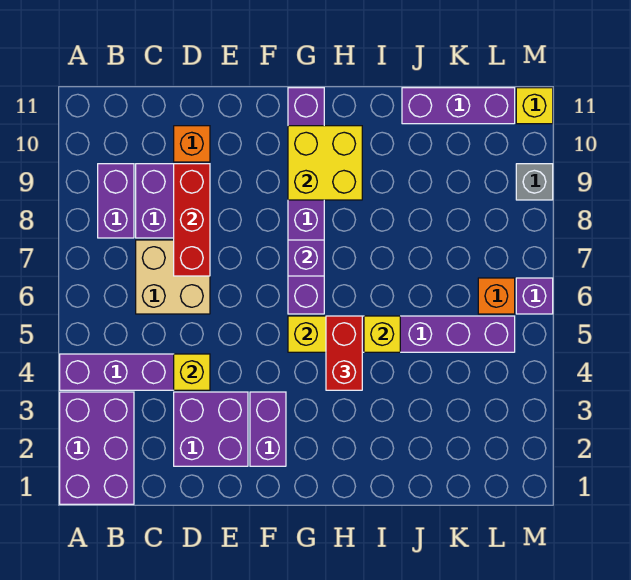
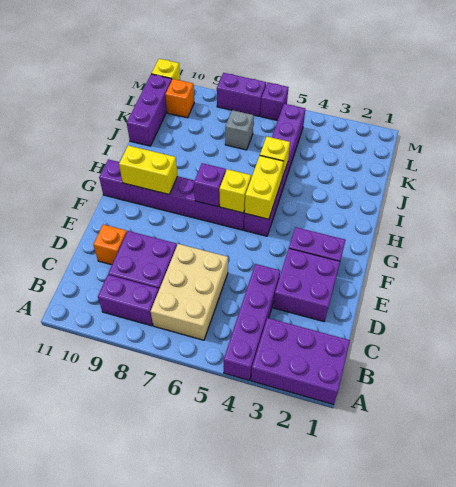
tan brick C6:D7 level 1 -> tan brick B6:D7 level 1
yellow brick D4 level 2 -> yellow brick G6 level 2
red brick D7:D9 level 2 -> none
yellow brick G9:H10 level 2 -> yellow brick G9:G10 level 2
red brick H4:H5 level 3 -> none
orange brick L6 level 1 -> orange brick L10 level 1
none -> purple brick M7:M8 level 1
grey brick M9 level 1 -> grey brick K7 level 1

